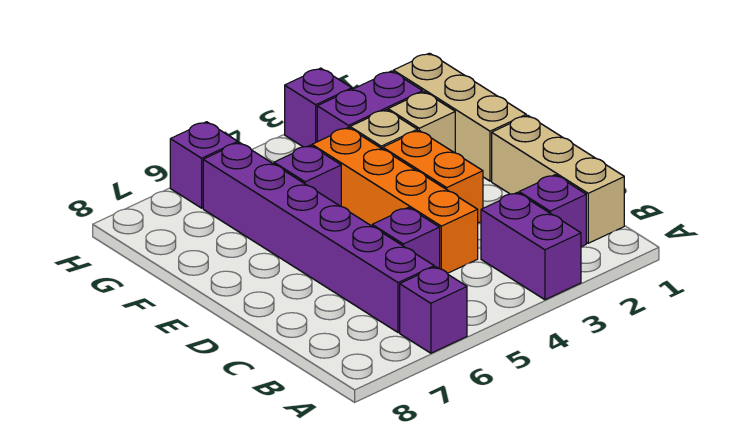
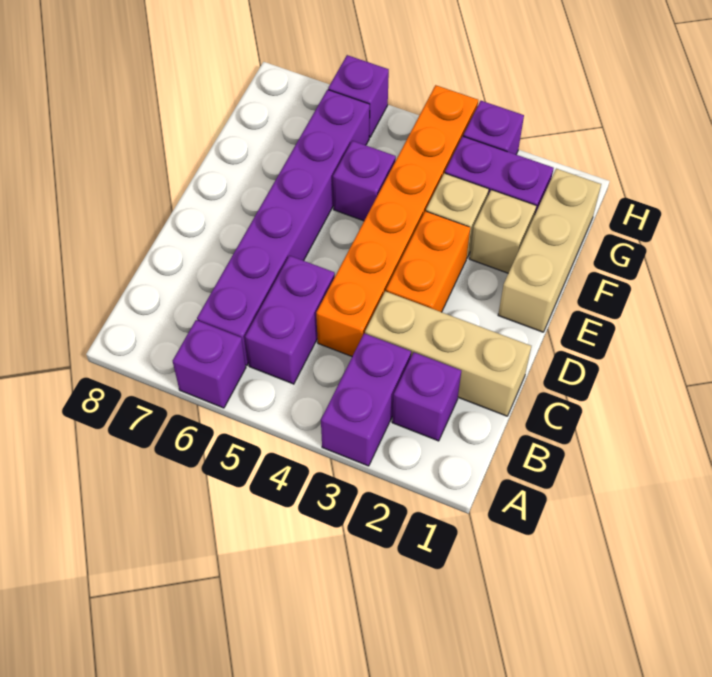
tan brick B1:D1 level 1 -> tan brick C1:C3 level 1
orange brick C4:F4 level 1 -> orange brick C4:H4 level 1
purple brick C5 level 1 -> purple brick B5:C5 level 1

